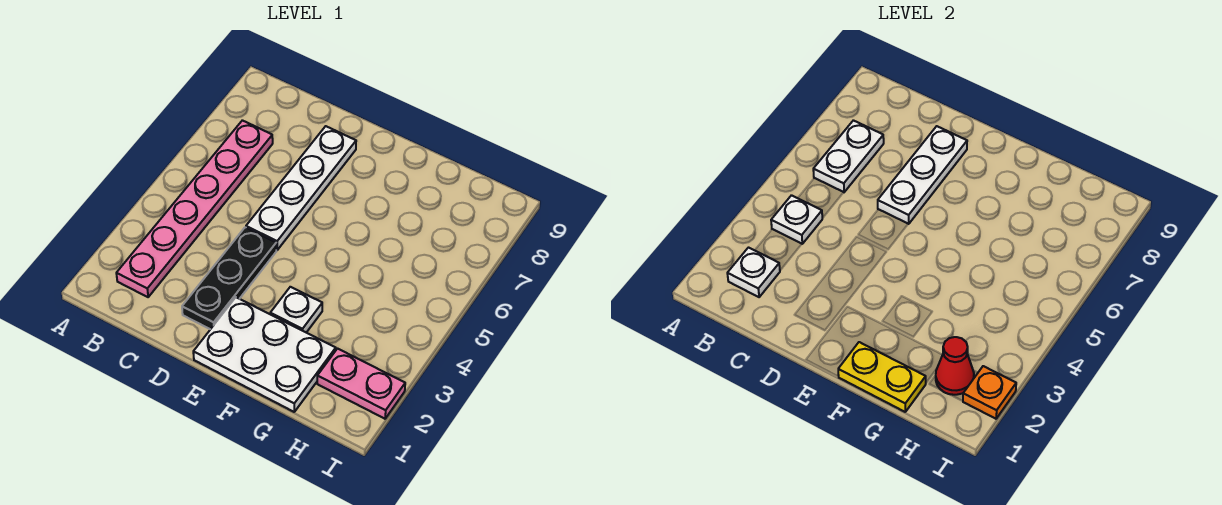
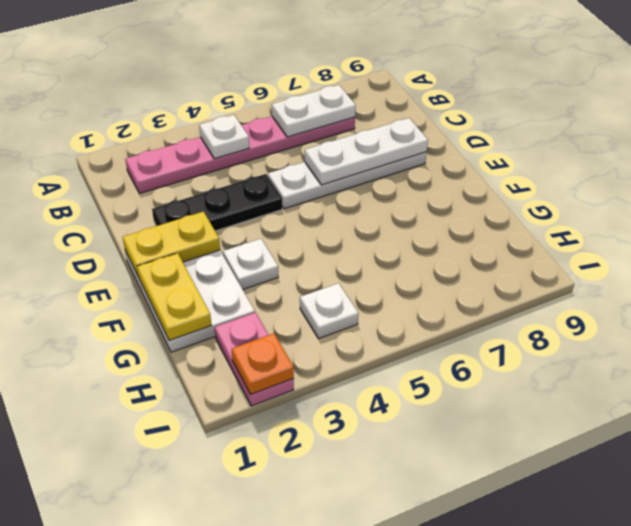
white plate B2 level 2 -> white plate H4 level 1
none -> yellow plate E1:E2 level 2
red cone H2 level 2 -> none

